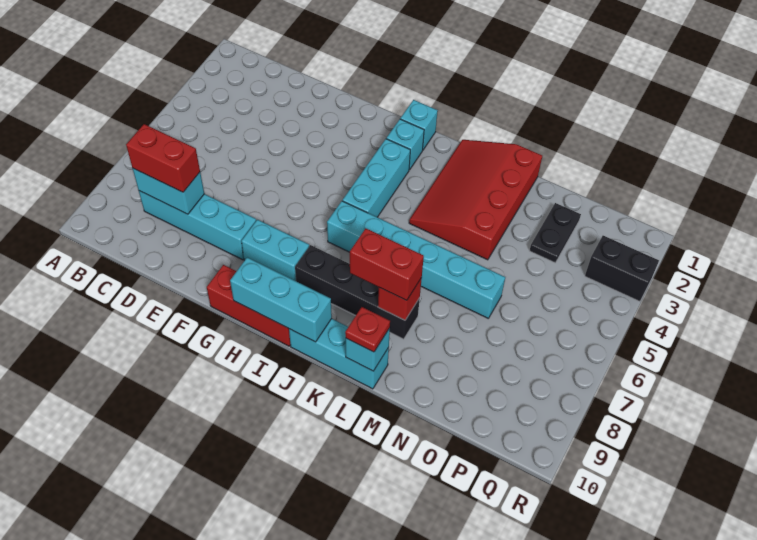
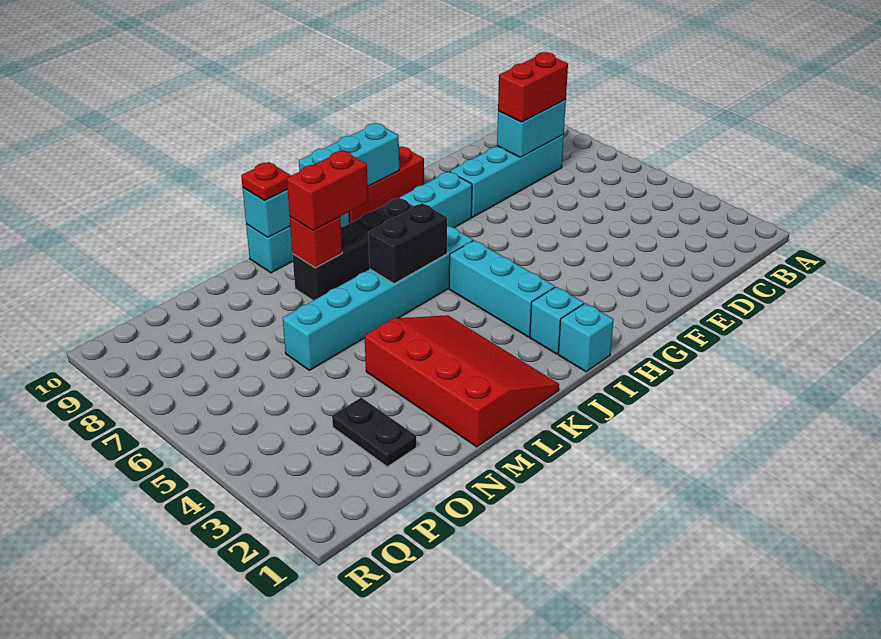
black brick Q3:R3 level 1 -> black brick J6:K6 level 2

